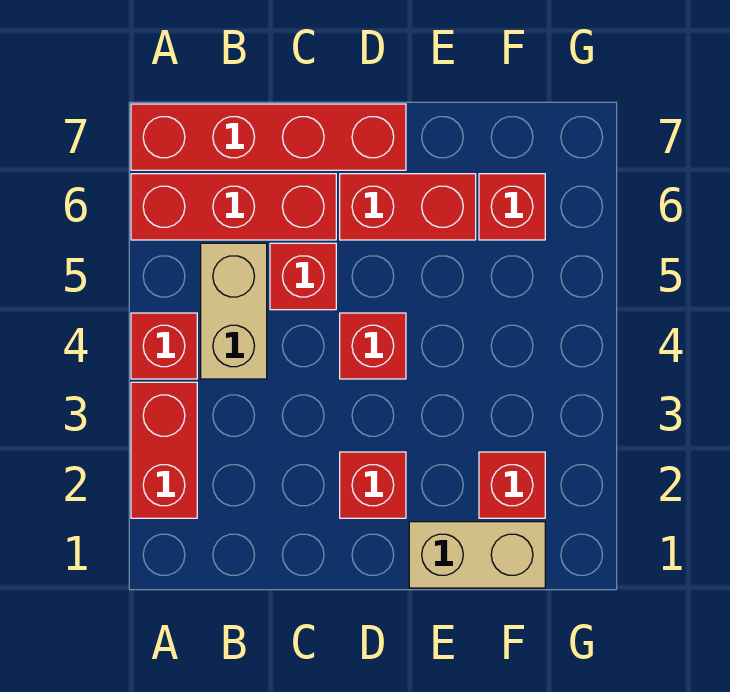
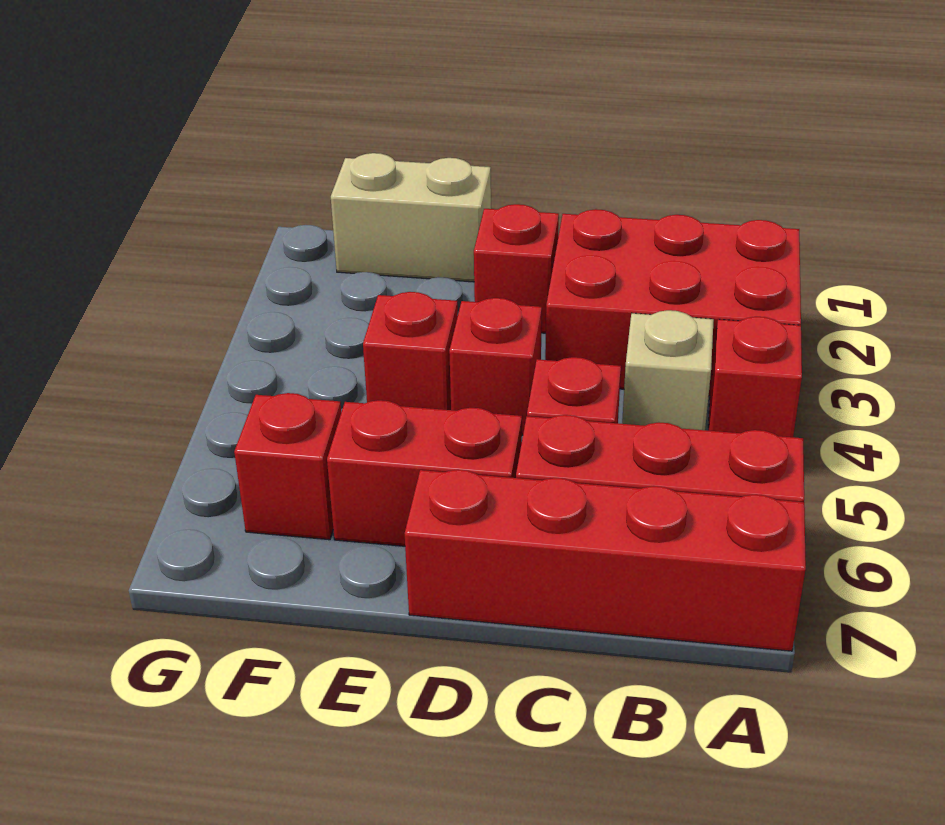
red brick A2:A3 level 1 -> red brick A2:C3 level 1
tan brick B4:B5 level 1 -> tan brick B4 level 1
red brick F2 level 1 -> red brick E4 level 1

